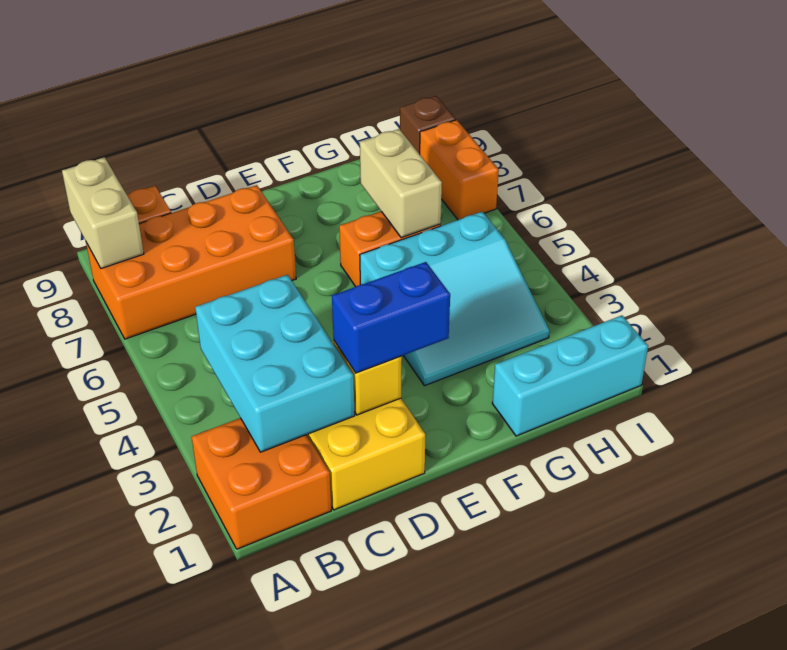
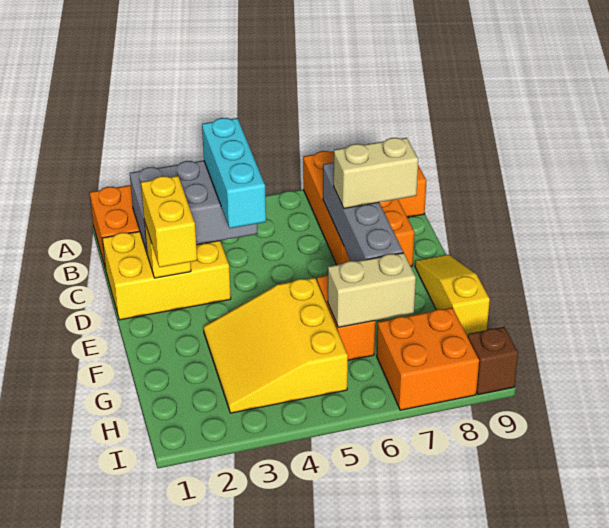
tan brick A8:A9 level 2 -> tan brick D7:D8 level 3
cyan brick B2:C4 level 2 -> grey brick B2:C4 level 2
none -> grey brick C7:F7 level 2
blue brick D2:E2 level 3 -> yellow brick D2:E2 level 3
none -> yellow slope E9:G9 level 1 top G
cyan slope F3:H5 level 1 top 5 -> yellow slope F3:H5 level 1 top 5
cyan brick G1:I1 level 1 -> cyan brick B4:D4 level 3
orange brick I7:I8 level 1 -> orange brick H7:I8 level 1

